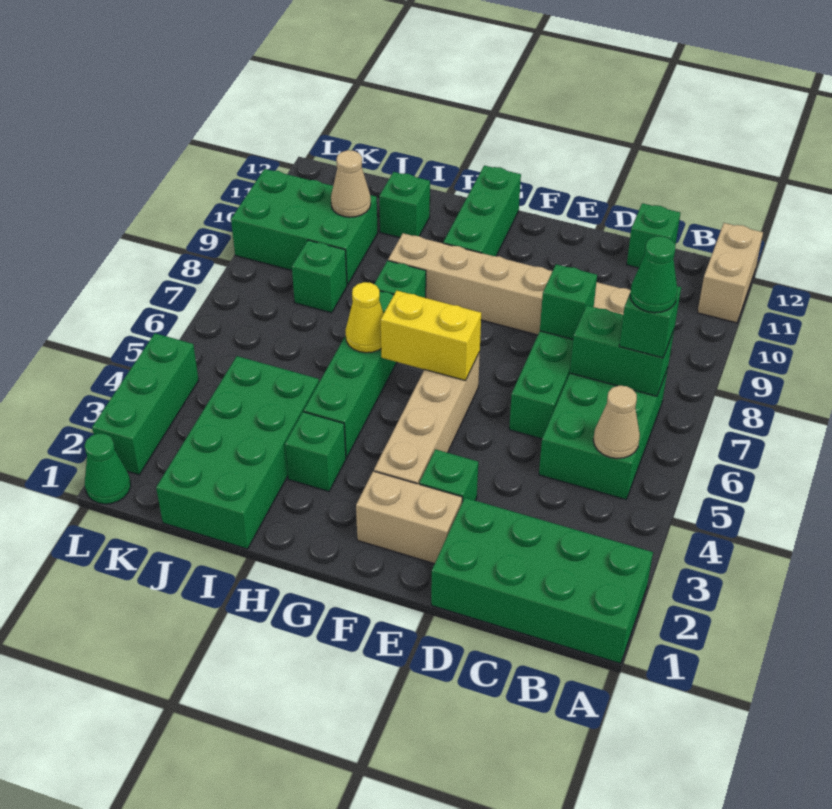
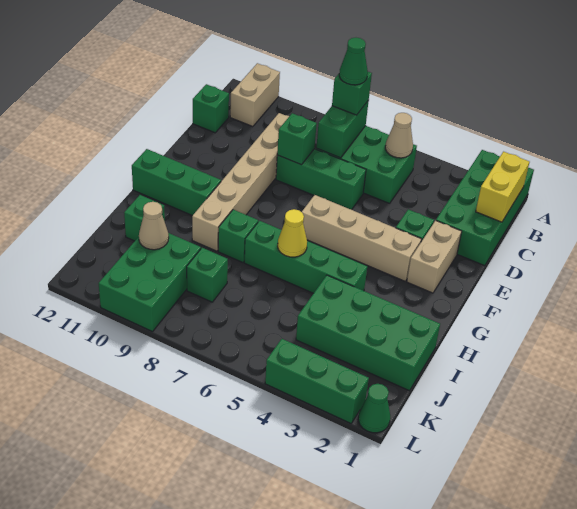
tan brick A11:A12 level 1 -> tan brick A11:B11 level 1
yellow brick F6:G6 level 2 -> yellow brick B1:C1 level 2
green brick H3 level 1 -> none

